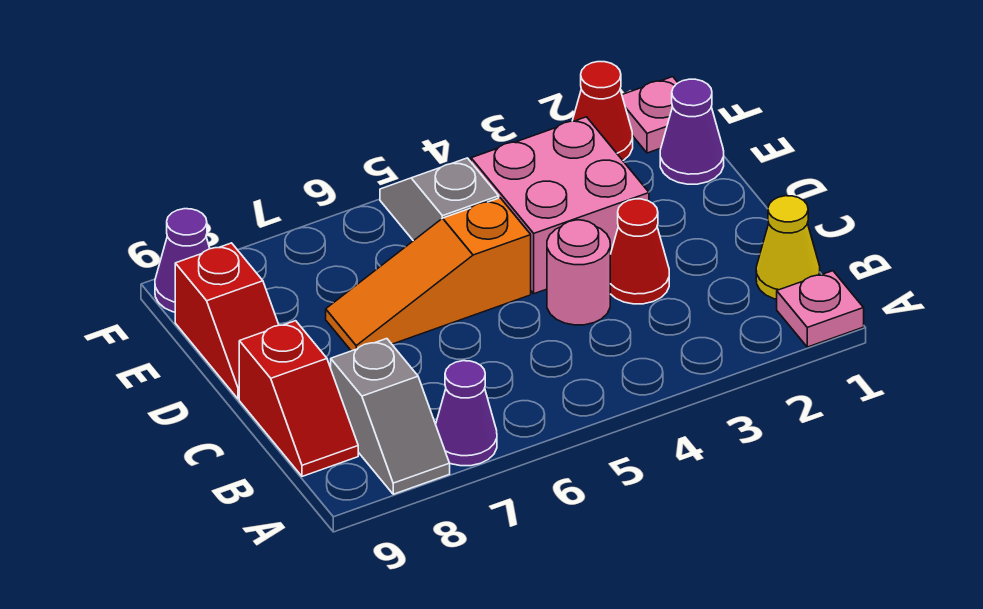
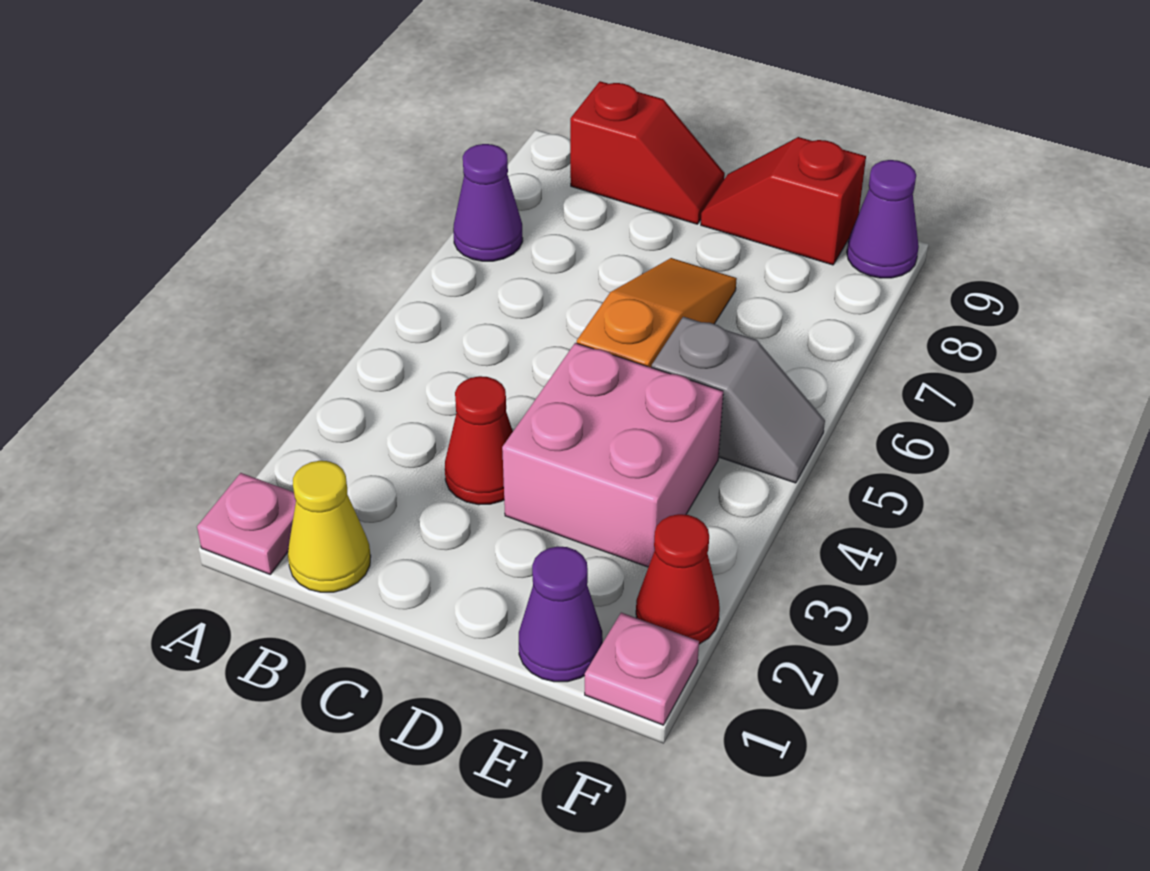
grey slope A8:B8 level 1 top B -> none
red slope B9:C9 level 1 top C -> red slope B9:C9 level 1 top B
pink round brick C4 level 1 -> none

